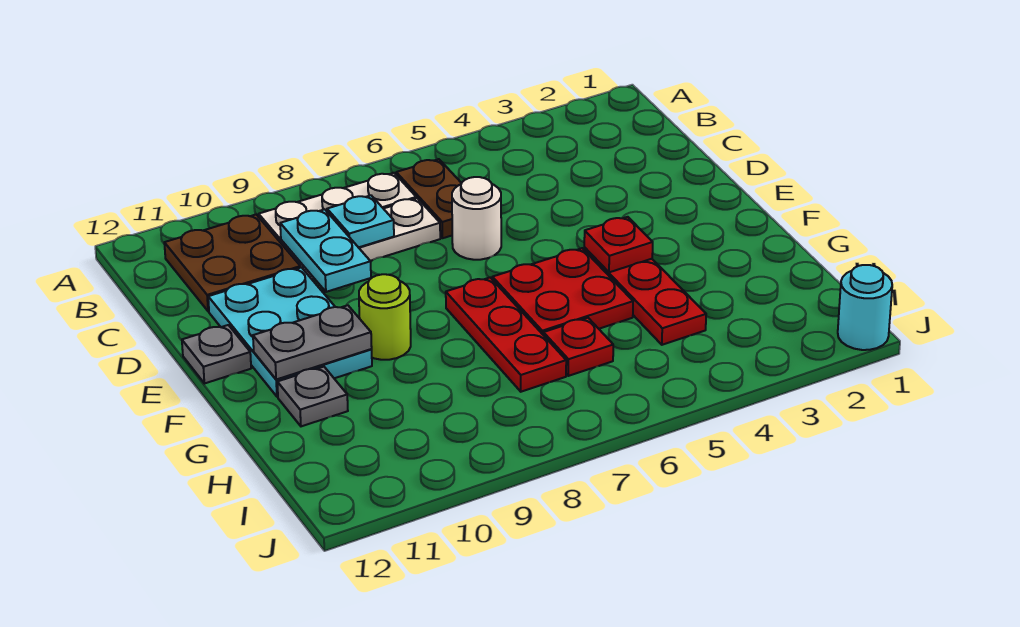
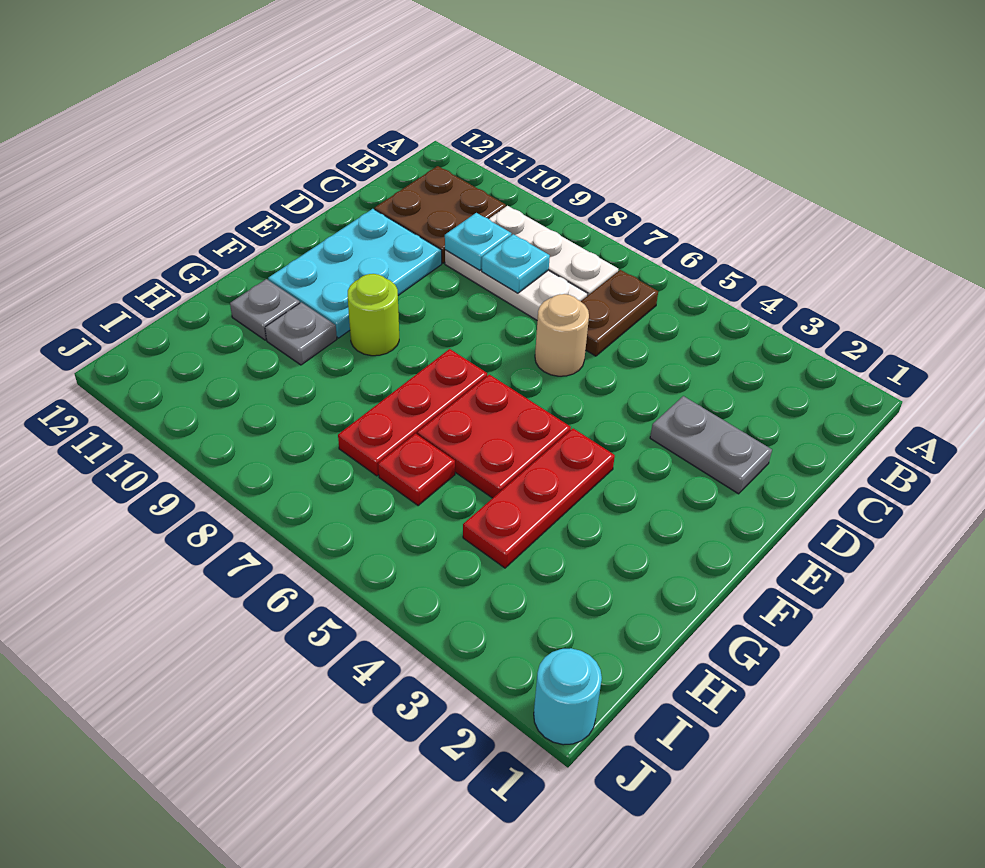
cyan plate C9:D9 level 2 -> cyan plate C9 level 2
white round brick D6 level 1 -> tan round brick D6 level 1
grey plate E12 level 1 -> grey plate G10 level 1
red plate F4 level 2 -> none
grey plate F10:F11 level 2 -> grey plate D2:D3 level 1

